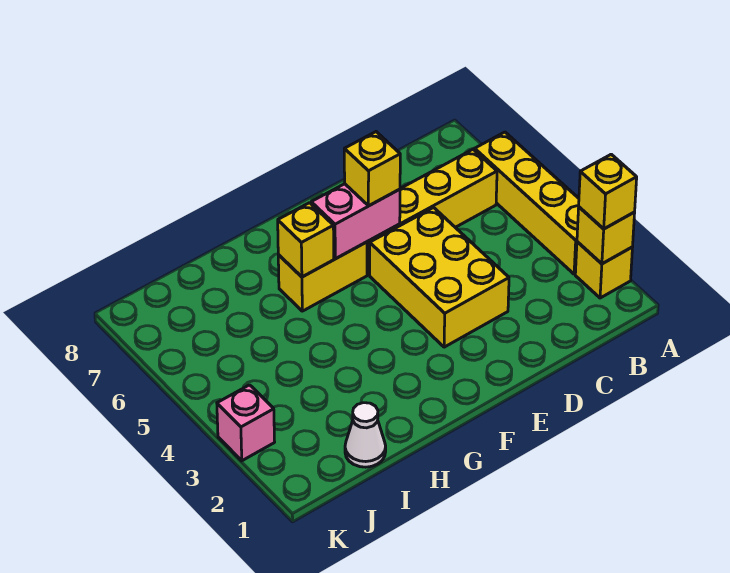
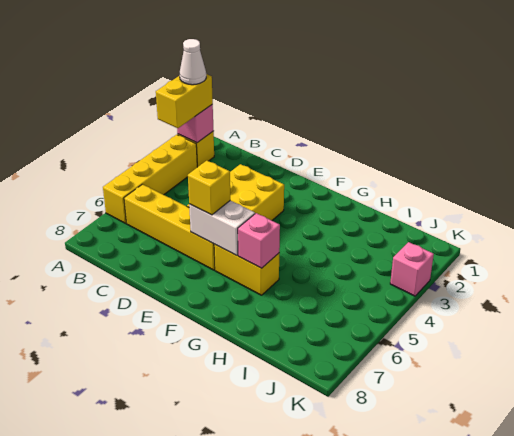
yellow brick A2 level 2 -> pink brick A2 level 2
yellow brick A2 level 3 -> yellow brick A2:A3 level 3
pink brick E6:F6 level 2 -> white brick E6:F6 level 2
yellow brick G6 level 2 -> pink brick G6 level 2
white cone I1 level 1 -> white cone A2 level 4

